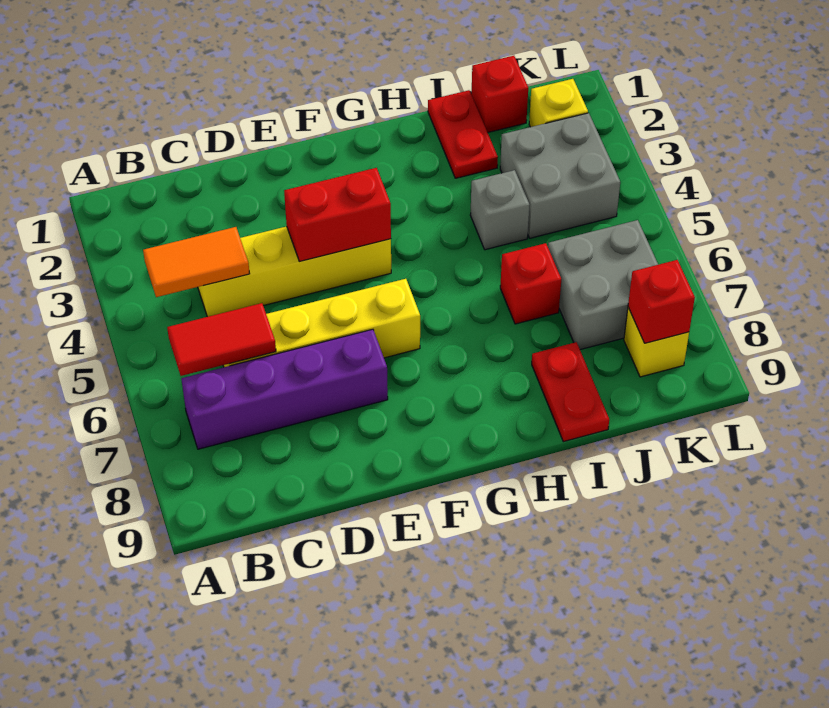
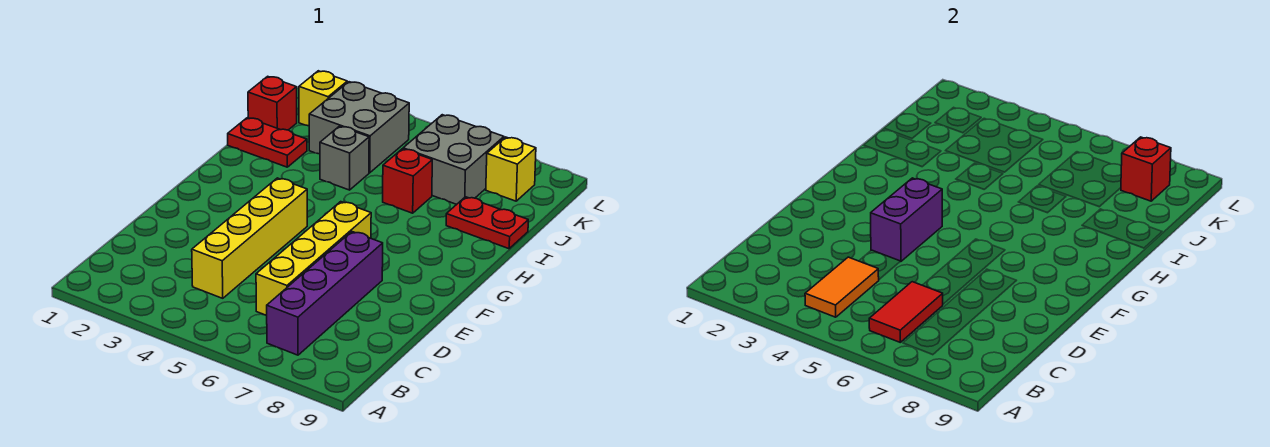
red brick E4:F4 level 2 -> purple brick E4:F4 level 2

